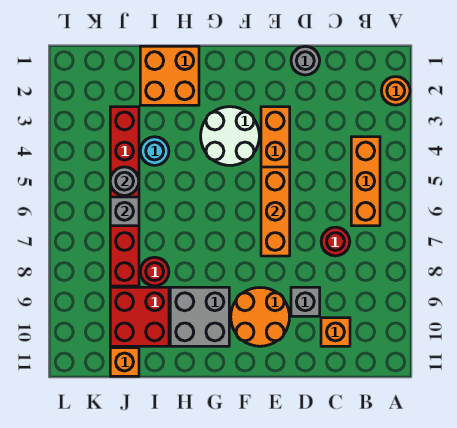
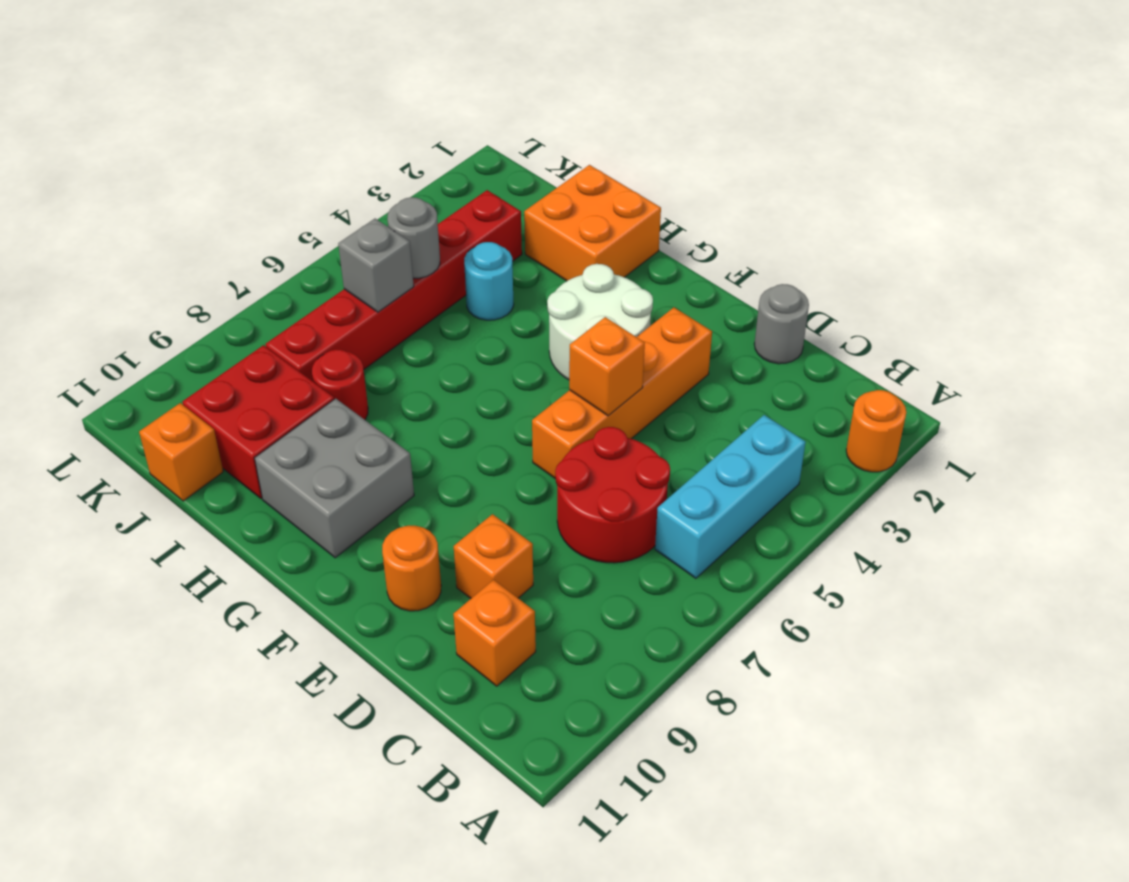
orange brick B4:B6 level 1 -> cyan brick B4:B6 level 1
red round brick C7 level 1 -> red round brick C6:D7 level 1
grey brick D9 level 1 -> orange brick D9 level 1
orange brick E5:E7 level 2 -> orange brick E5 level 2
orange round brick E9:F10 level 1 -> orange round brick E10 level 1

